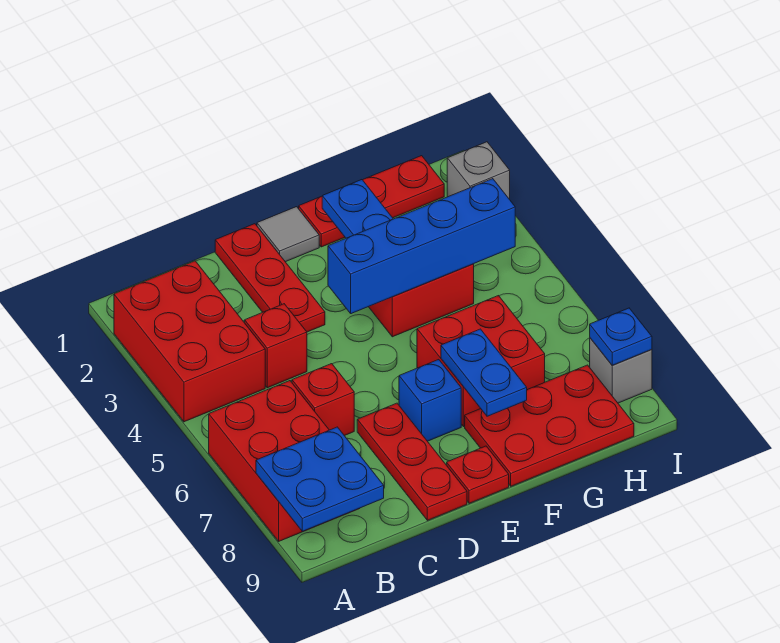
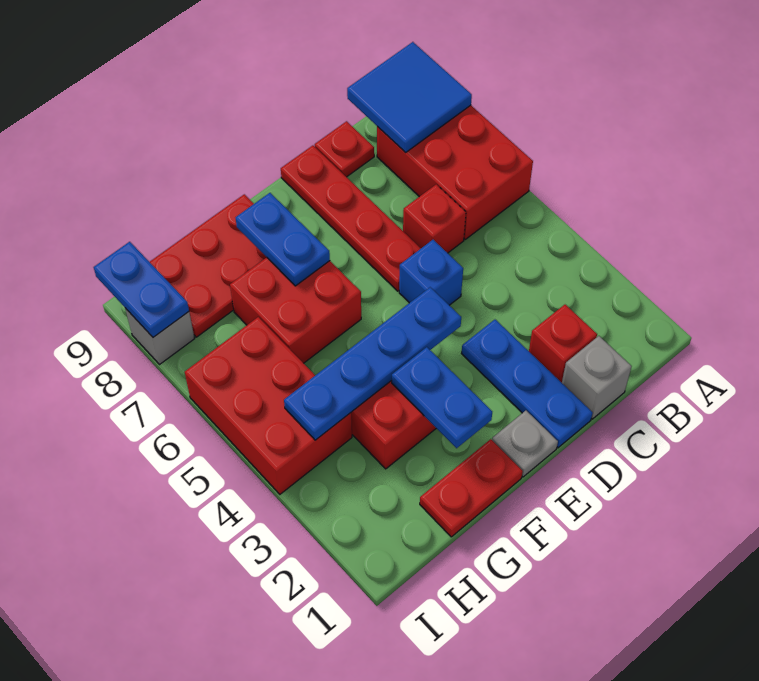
red brick A2:B4 level 1 -> red brick H4:I6 level 1
blue plate A8:B9 level 2 -> blue tile A8:B9 level 2
red brick C4 level 1 -> red brick C2 level 1
red plate D1:D3 level 1 -> blue plate D1:D3 level 1
red plate D7:D9 level 1 -> red plate D6:D9 level 1
grey tile E1 level 1 -> grey plate E1 level 1
blue brick E4:H4 level 2 -> blue plate E4:H4 level 2
blue brick E7 level 1 -> blue brick D5 level 1
red plate E9 level 1 -> red plate C9 level 1
red plate F1:H1 level 1 -> red plate F1:G1 level 1
grey brick I2 level 1 -> grey brick C1 level 1
blue plate I8 level 2 -> blue plate I8:I9 level 2

